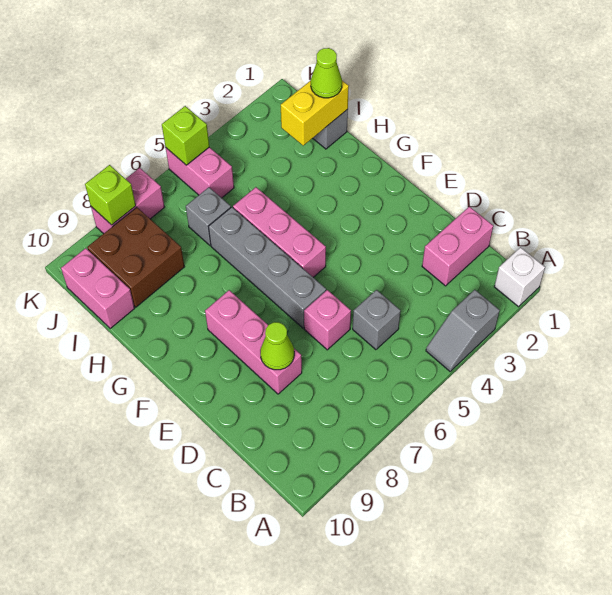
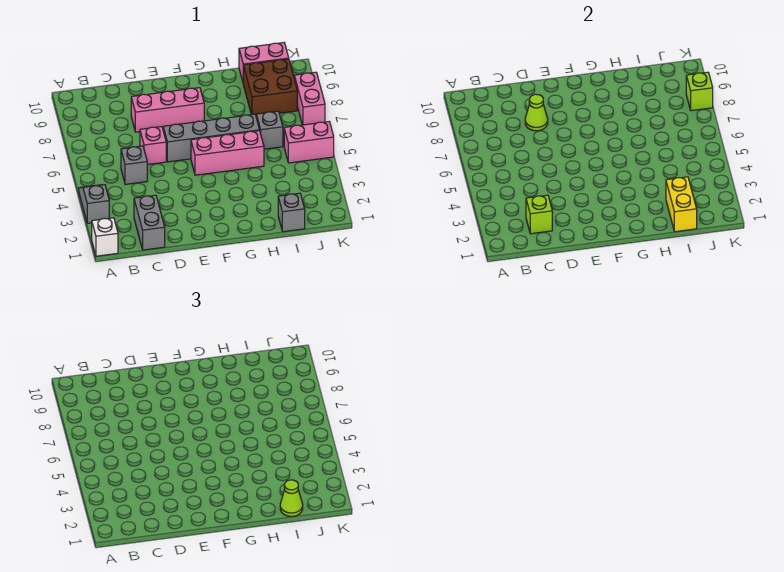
pink brick C1:C2 level 1 -> grey brick C1:C2 level 1
lime brick K5 level 2 -> lime brick C2 level 2

